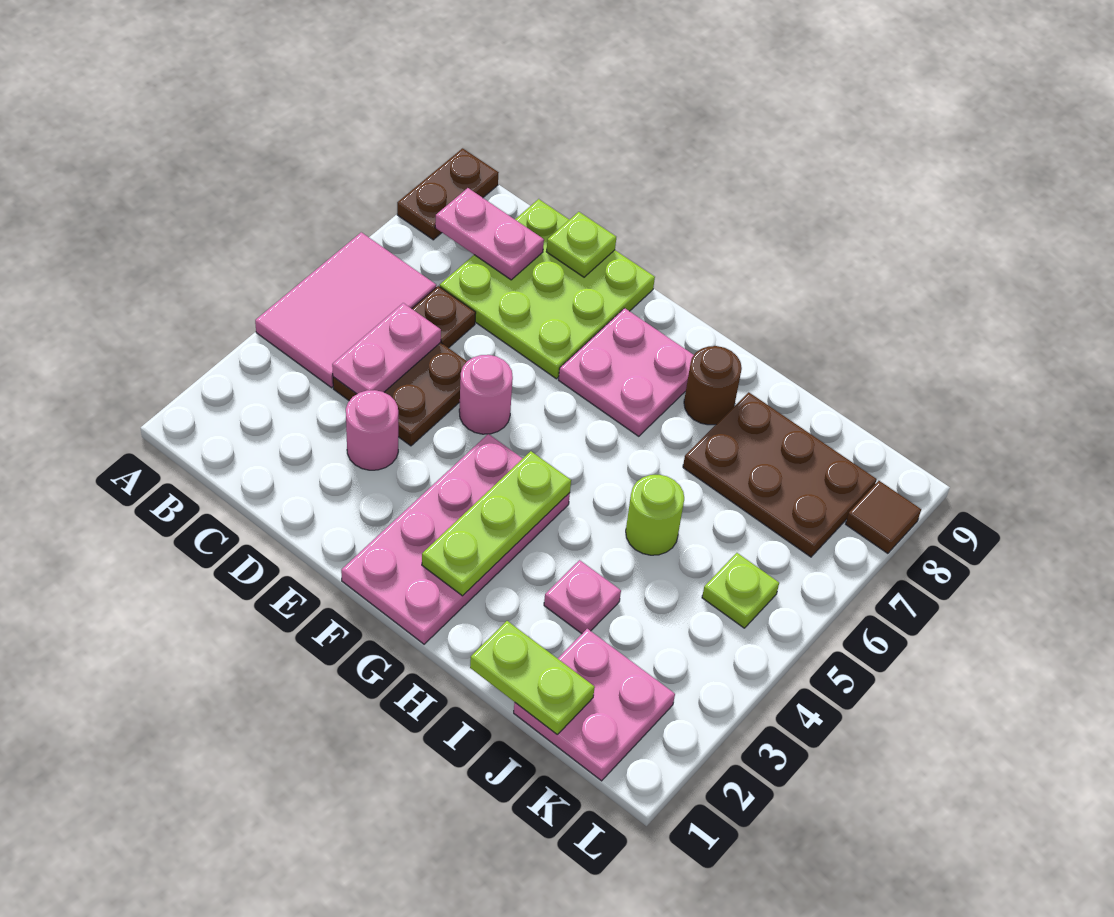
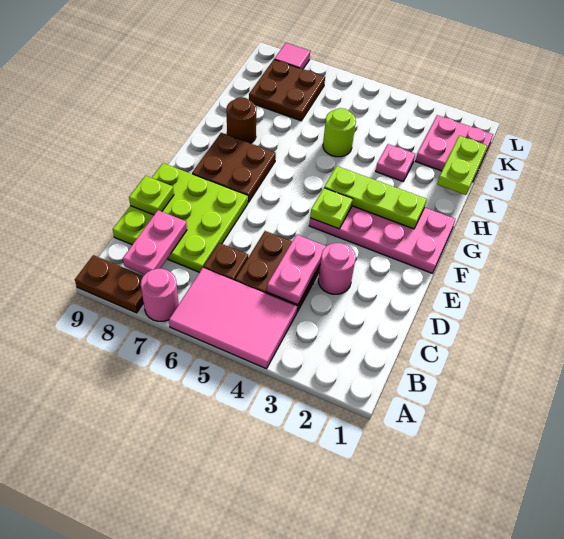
pink plate C4:C5 level 2 -> pink plate C4:D4 level 2
pink round brick E5 level 1 -> pink round brick A7 level 1
pink plate F7:G8 level 1 -> brown plate F7:G8 level 1
brown plate I7:K8 level 1 -> brown plate J7:K8 level 1
lime plate K5 level 1 -> lime plate F4 level 2
brown tile L8 level 1 -> pink tile L8 level 1

